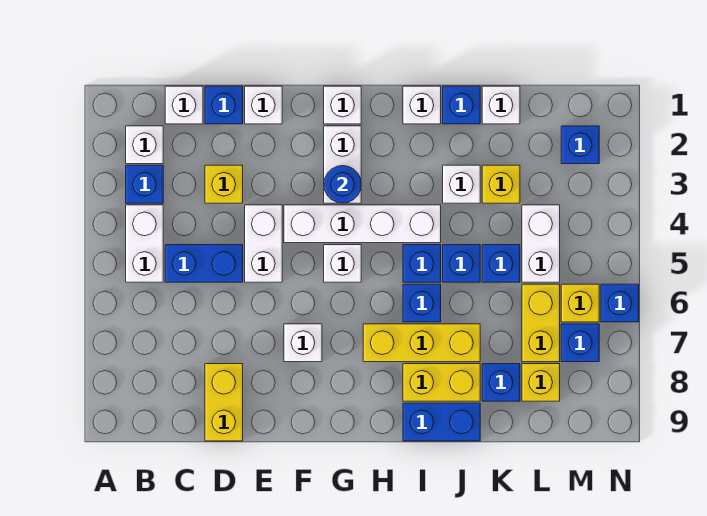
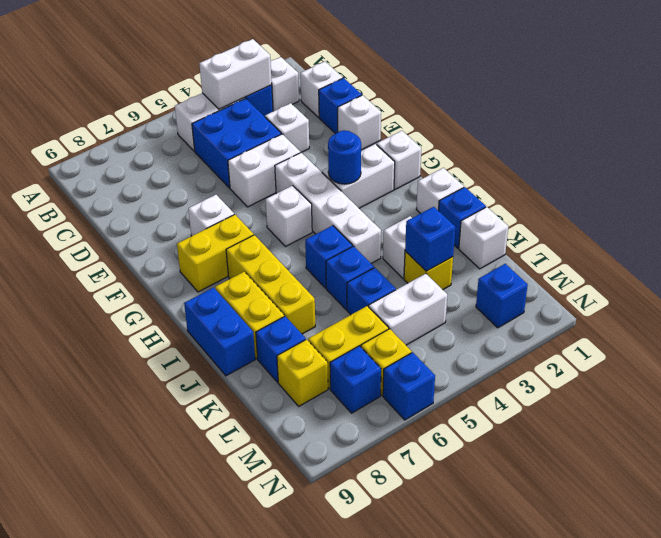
none -> white brick B3:B4 level 2
blue brick C5:D5 level 1 -> blue brick C4:D5 level 1
yellow brick D3 level 1 -> white brick D3 level 1
yellow brick D8:D9 level 1 -> yellow brick G7:G8 level 1
blue brick I6 level 1 -> blue brick K3 level 2

